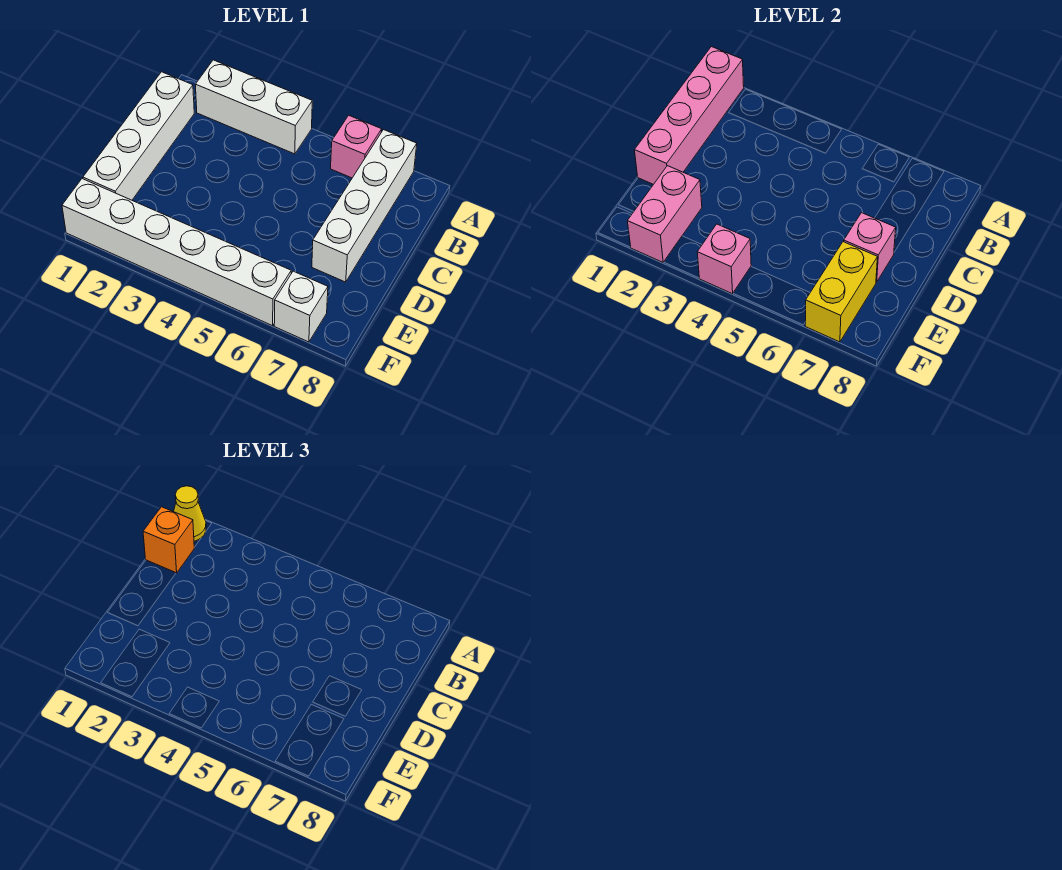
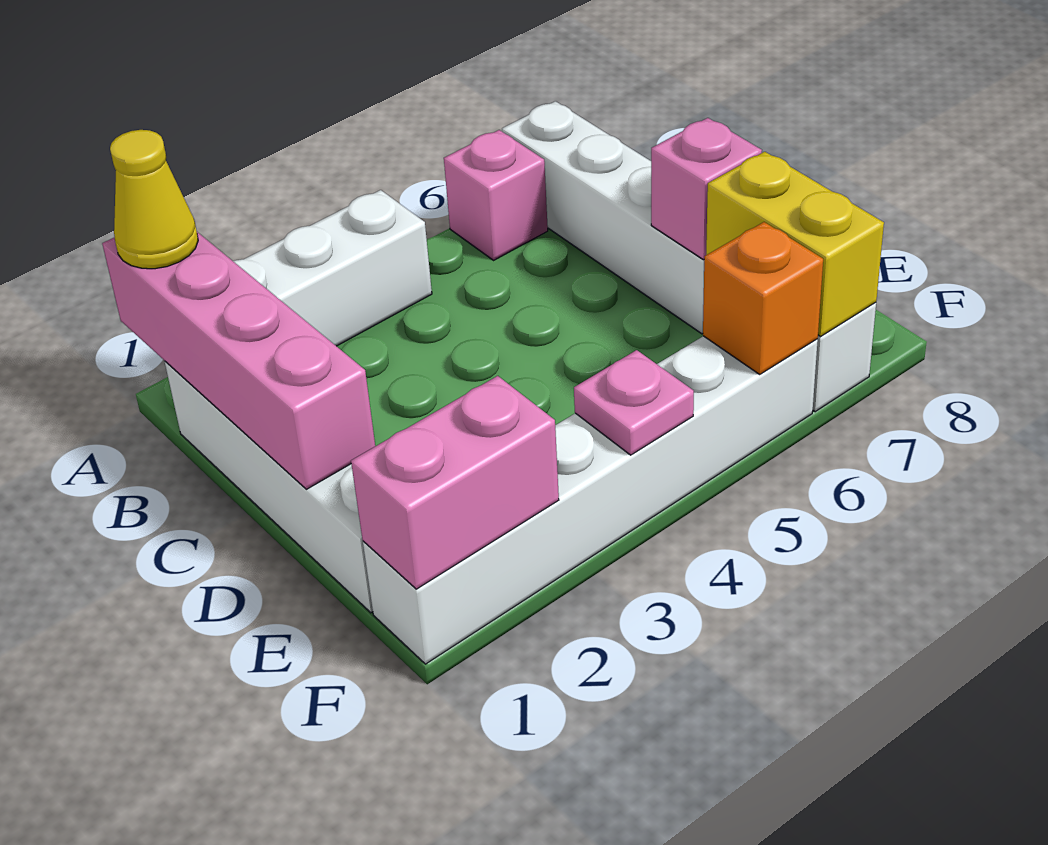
orange brick B1 level 3 -> orange brick F6 level 2
pink brick E2:F2 level 2 -> pink brick F1:F2 level 2
pink brick F4 level 2 -> pink plate F4 level 2

